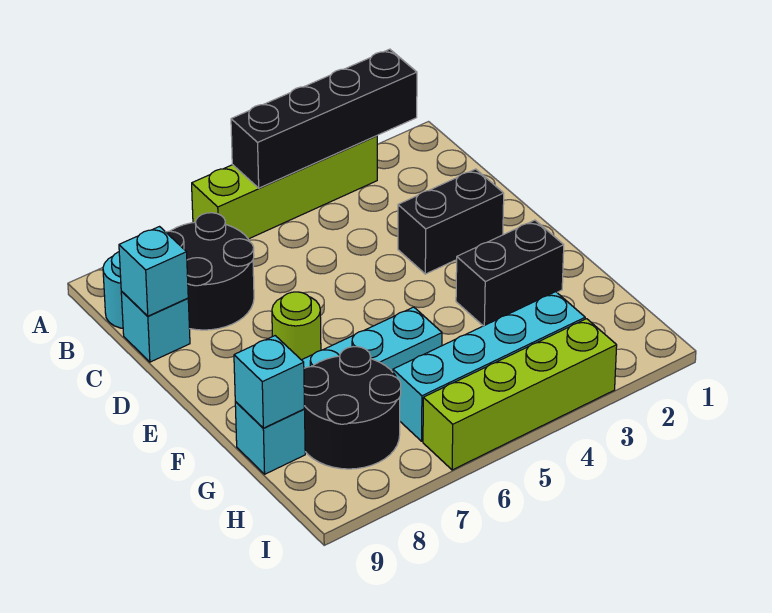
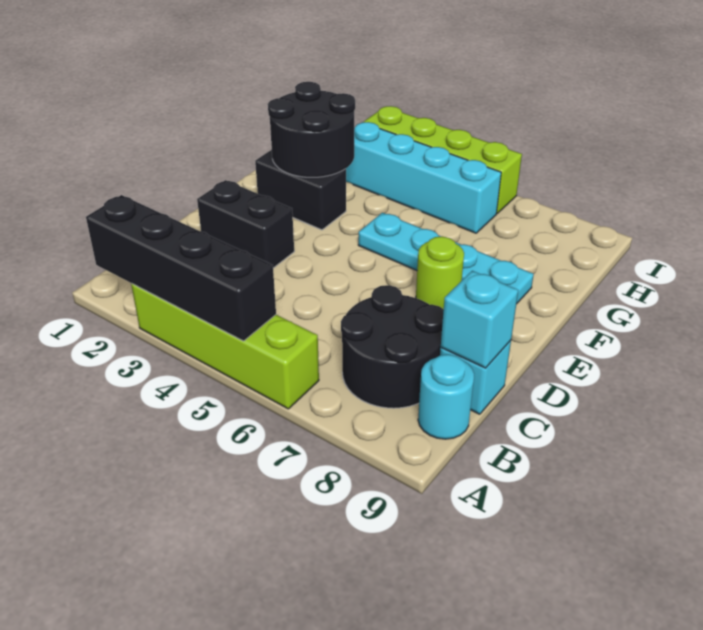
black round brick G7:H8 level 1 -> black round brick F2:G3 level 2
cyan brick G9 level 1 -> none
cyan brick G9 level 2 -> none

